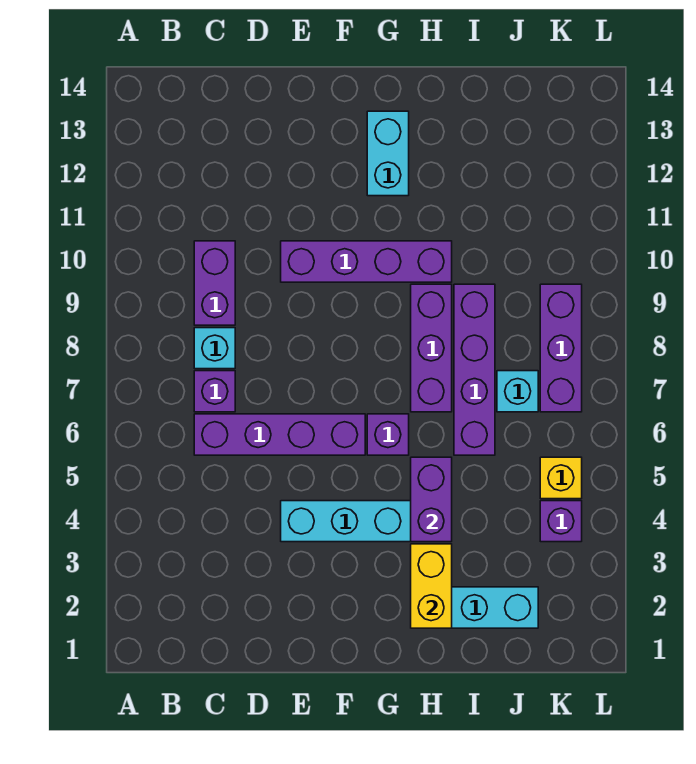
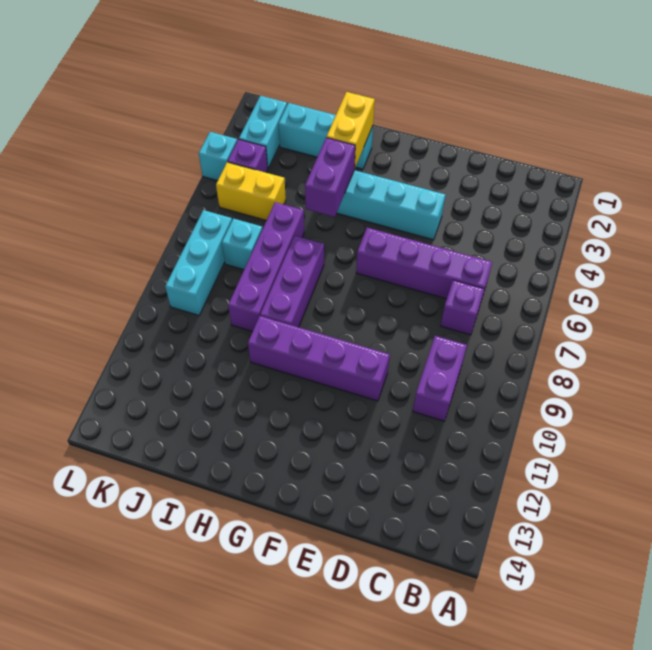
cyan brick C8 level 1 -> cyan brick L4 level 1
purple brick G6 level 1 -> none
cyan brick G12:G13 level 1 -> cyan brick K2:K3 level 1
yellow brick K5 level 1 -> yellow brick J5:K5 level 1
purple brick K7:K9 level 1 -> cyan brick K7:K9 level 1

